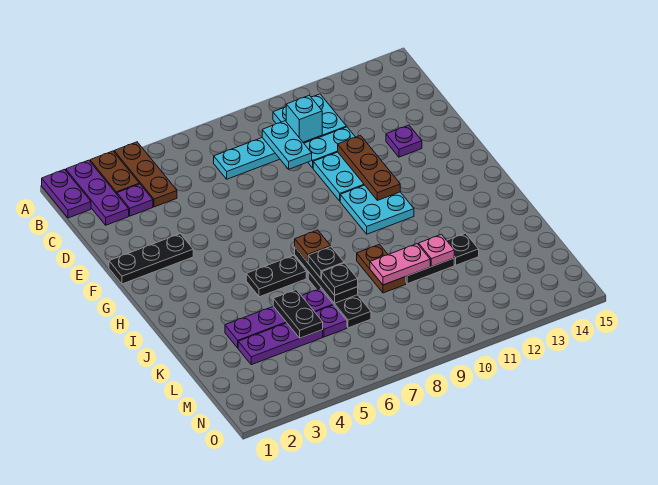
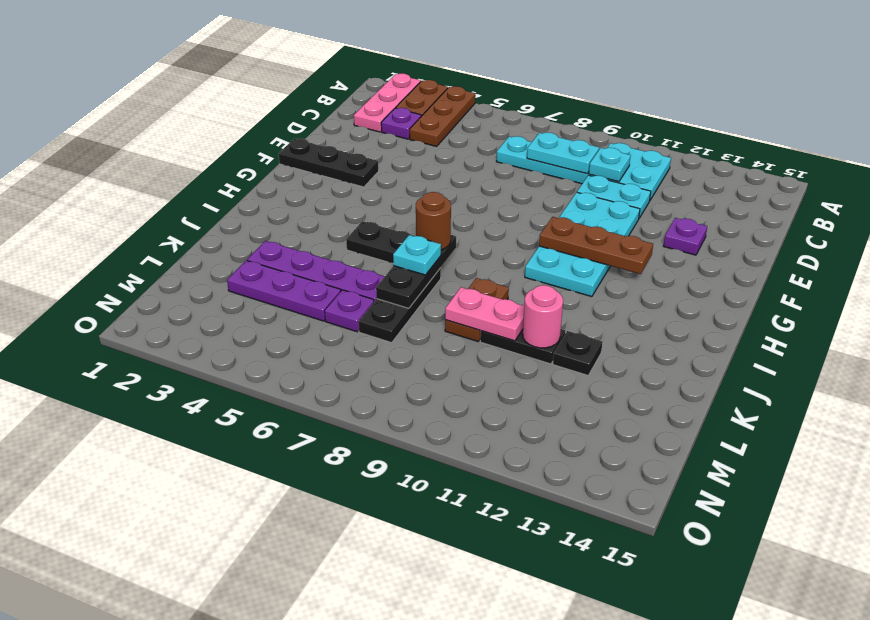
purple plate A1:B1 level 1 -> none
purple plate A2:C2 level 1 -> pink plate A2:C2 level 1
cyan plate C9:D9 level 2 -> cyan plate C8:C9 level 2
cyan brick C10 level 2 -> cyan plate C10 level 2
brown plate E11:G11 level 2 -> brown plate G10:G12 level 2
brown plate I7 level 3 -> brown round brick I7 level 3
black plate J7 level 3 -> cyan plate J7 level 3
black plate K5:L5 level 2 -> none
black plate K7 level 3 -> none
pink plate K11 level 2 -> pink round brick K11 level 2

